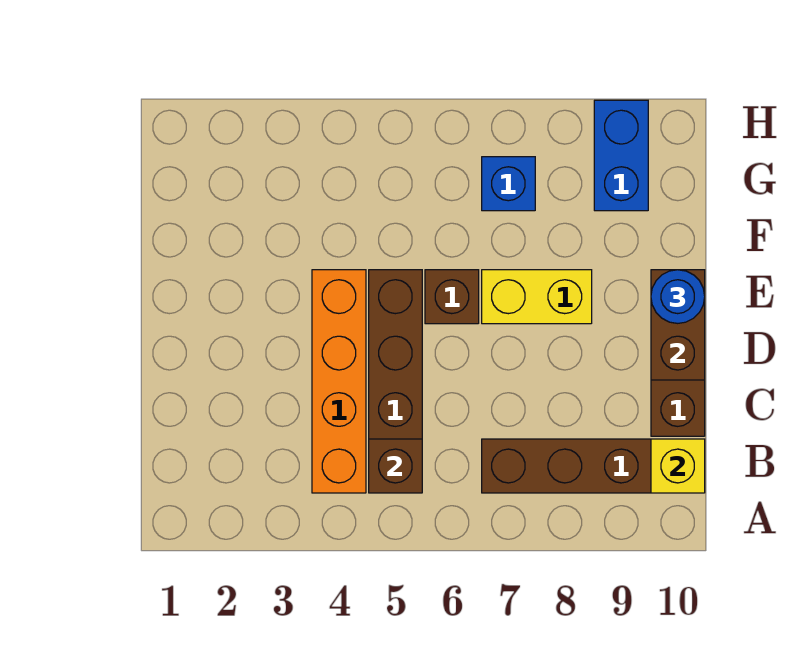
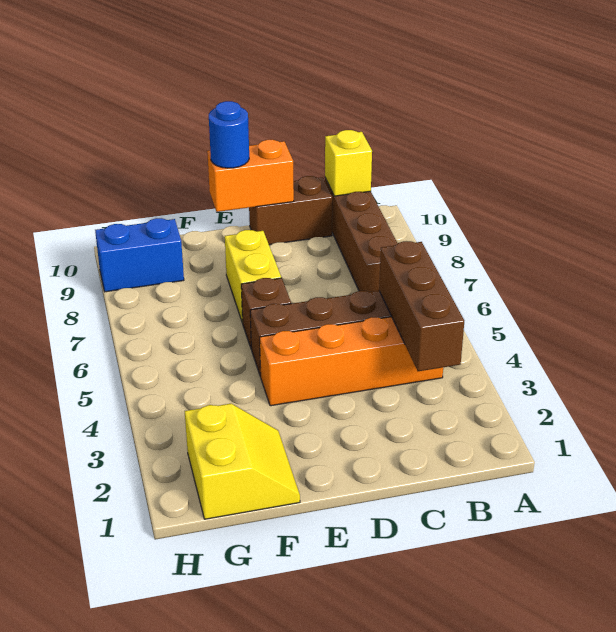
brown brick B5 level 2 -> brown brick B3:B5 level 2
brown brick D10:E10 level 2 -> orange brick D10:E10 level 2
none -> yellow slope F1:G2 level 1 top G
blue brick G7 level 1 -> none

